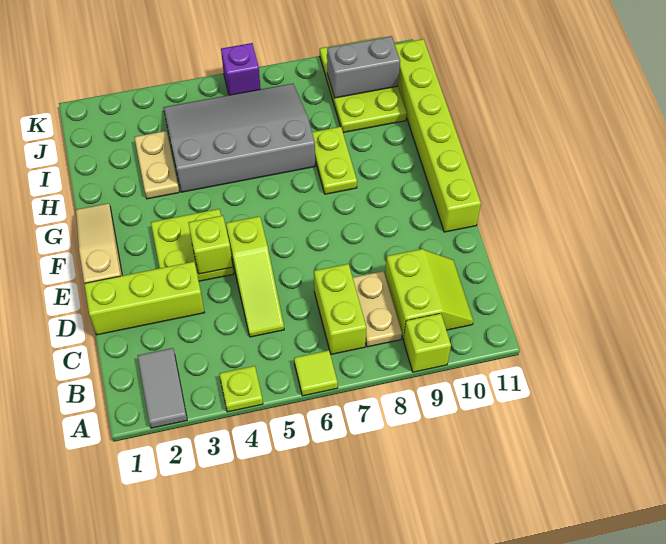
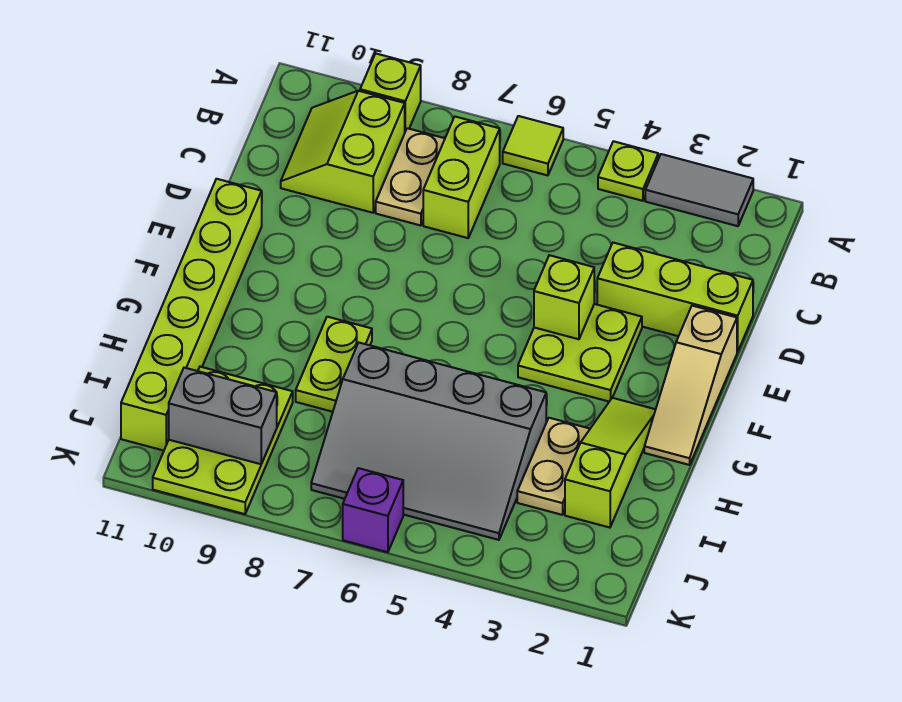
grey tile A2:B2 level 1 -> grey tile A2:A3 level 1
lime slope C5:E5 level 1 top E -> lime slope G2:I2 level 1 top I

